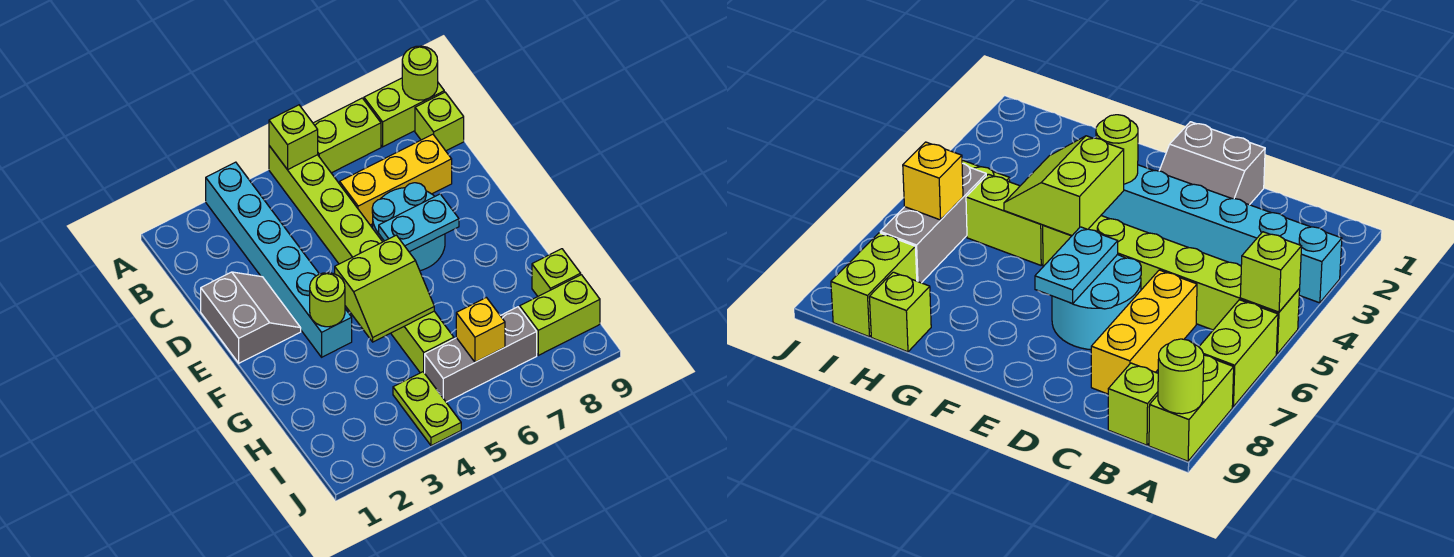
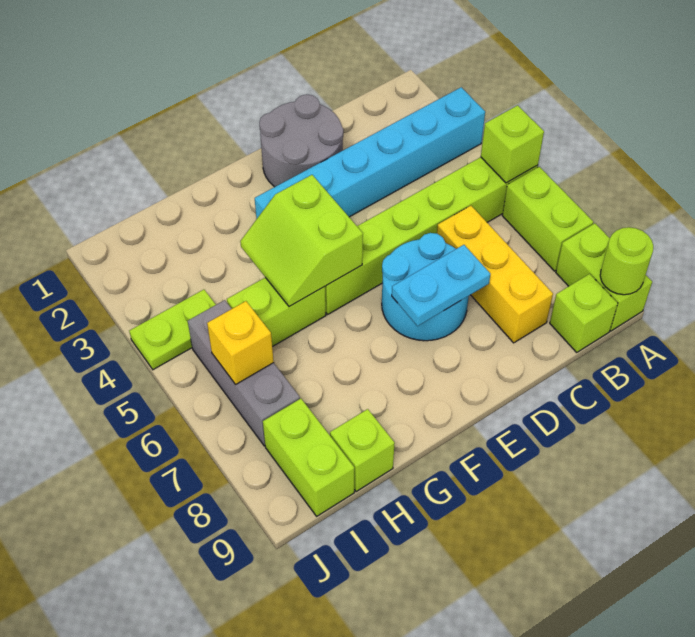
grey slope D1:E2 level 1 top 1 -> grey round brick D1:E2 level 1
cyan plate E6:E7 level 2 -> cyan plate D7:E7 level 2
lime round brick F3 level 2 -> none

